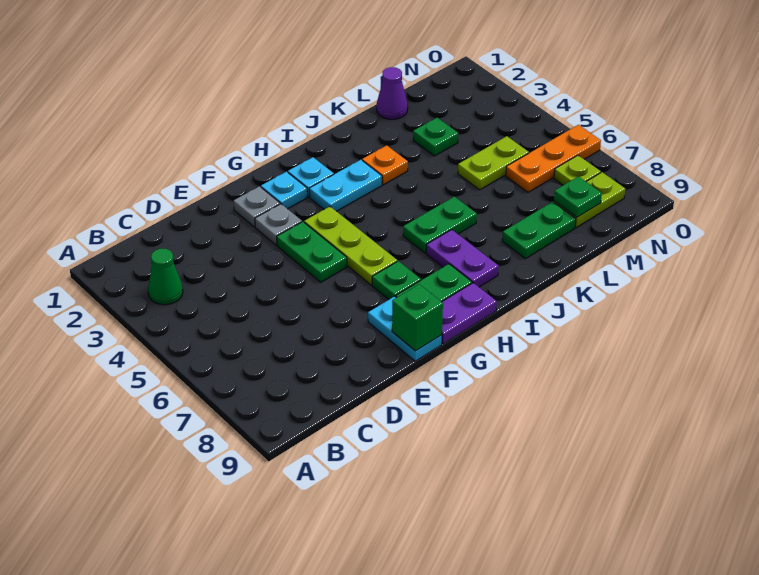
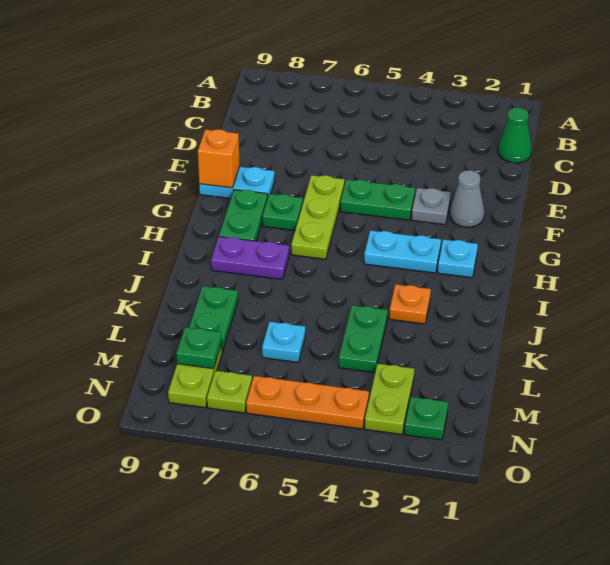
green cone B3 level 1 -> green cone C1 level 1
grey plate F2 level 1 -> grey cone F2 level 1
green brick F9 level 2 -> orange brick F9 level 2
cyan plate G2 level 1 -> cyan plate L6 level 1
lime plate G4:G6 level 1 -> lime plate F6:H6 level 1
purple plate G9:H9 level 1 -> none
cyan plate H3:I3 level 1 -> cyan plate H3:H4 level 1
green plate I6:J6 level 1 -> green plate K4:L4 level 1
purple cone L1 level 1 -> none
green plate L3 level 1 -> green plate N2 level 1
lime plate L5:M5 level 1 -> lime plate M3:N3 level 1
orange plate M6:O6 level 1 -> orange plate N4:N6 level 1

